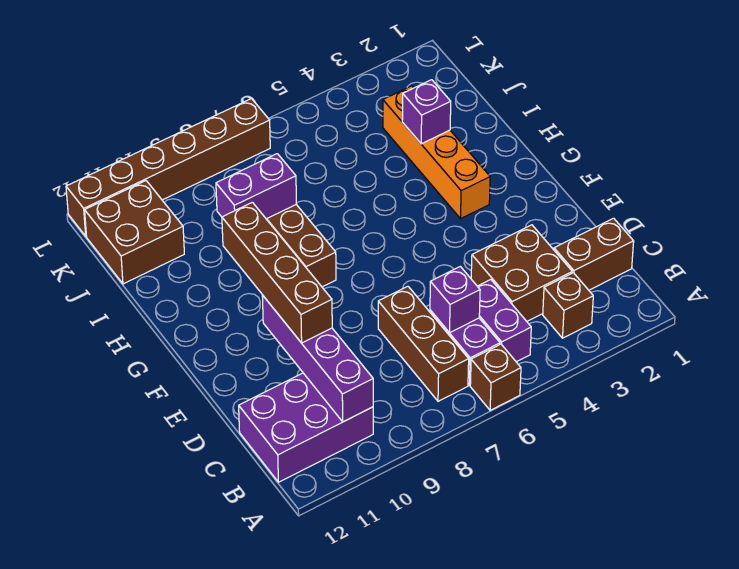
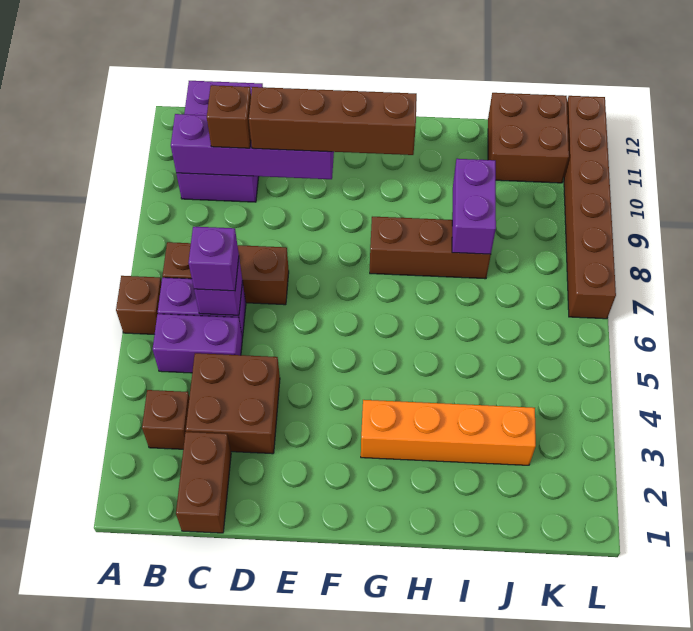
none -> brown brick C10 level 3
purple brick I3 level 2 -> purple brick C6 level 3

